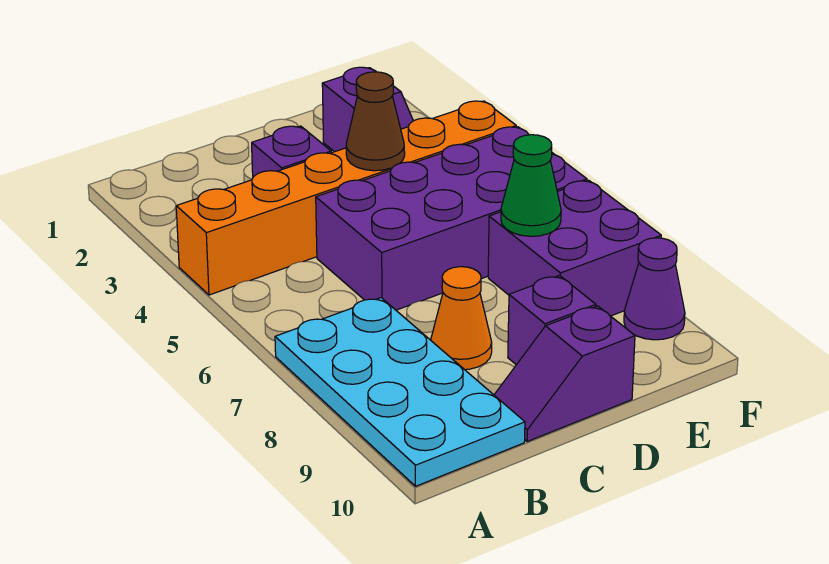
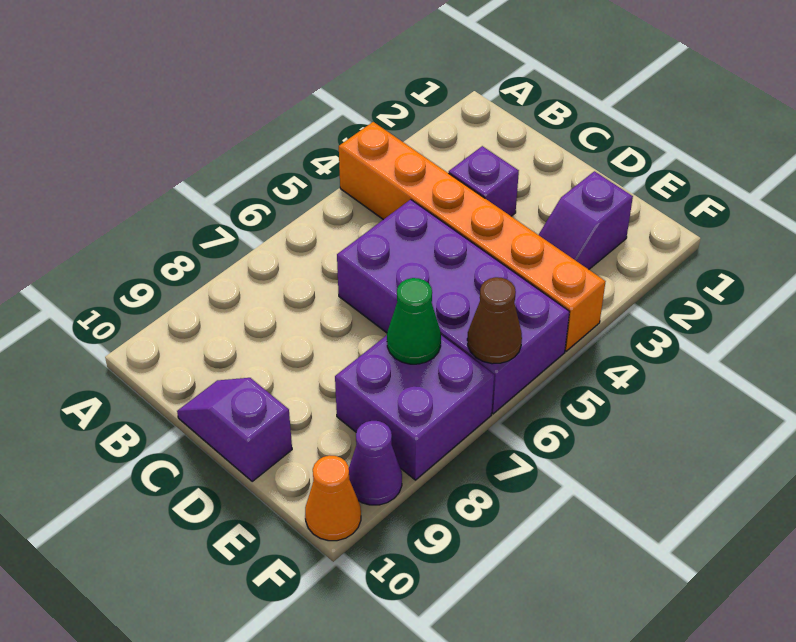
cyan plate A7:B10 level 1 -> none
orange cone C8 level 1 -> orange cone F10 level 1
brown cone D4 level 2 -> brown cone F6 level 2
purple brick D9 level 1 -> none

